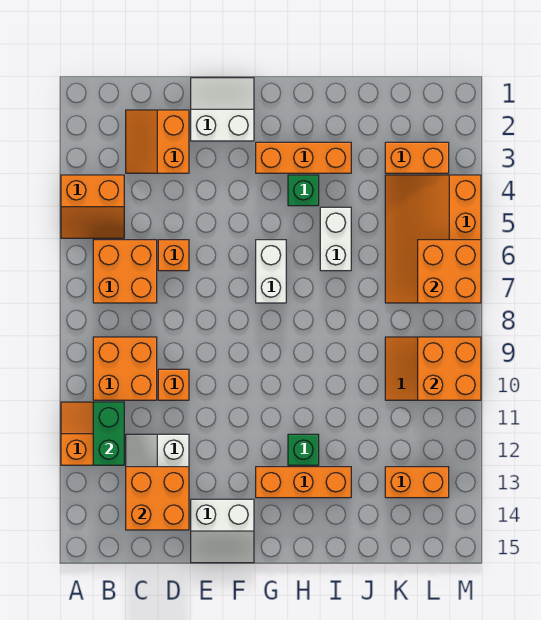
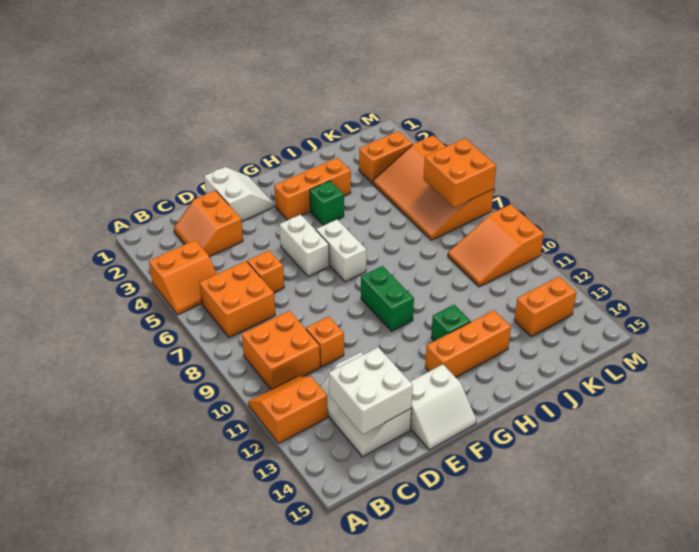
green brick B11:B12 level 2 -> green brick G9:G10 level 1
orange brick C13:D14 level 2 -> white brick C13:D14 level 2
white slope E1:F2 level 1 top 2 -> white slope E1:F2 level 1 top E
white brick I5:I6 level 1 -> white brick F5:F6 level 1
orange brick L9:M10 level 2 -> none

